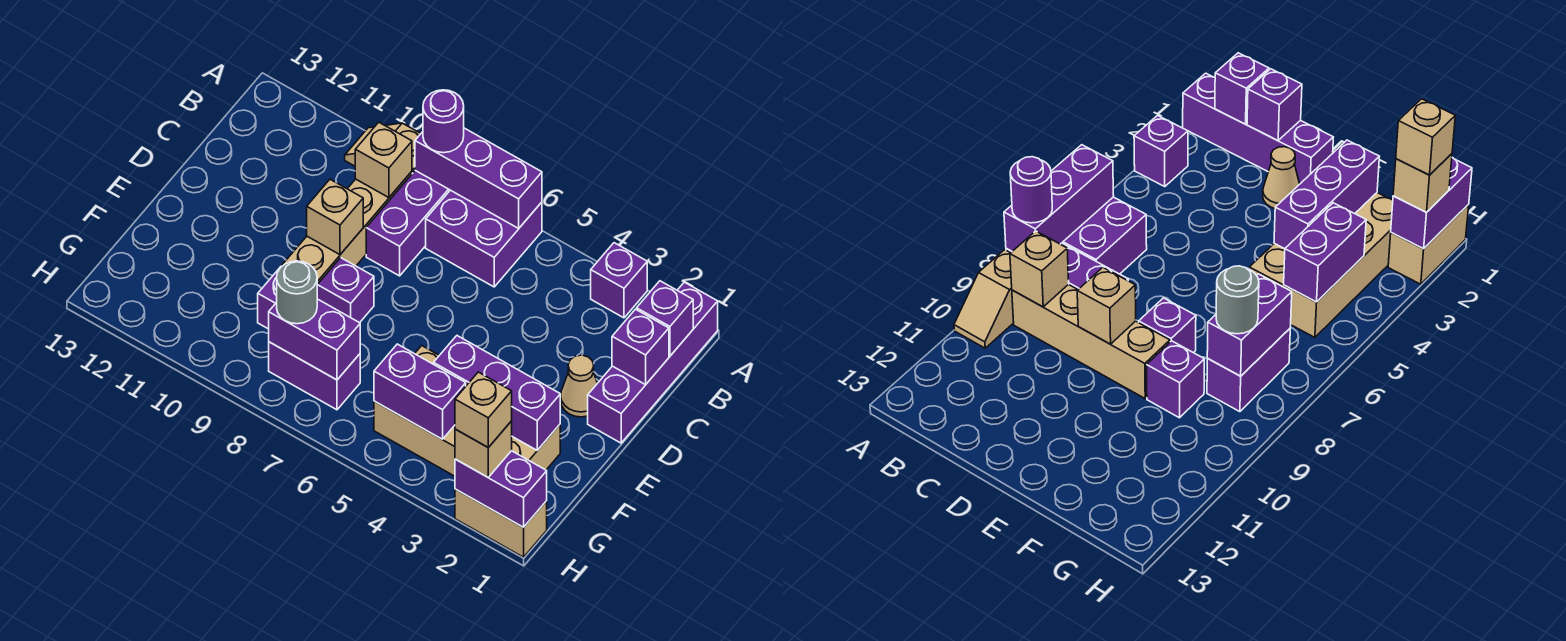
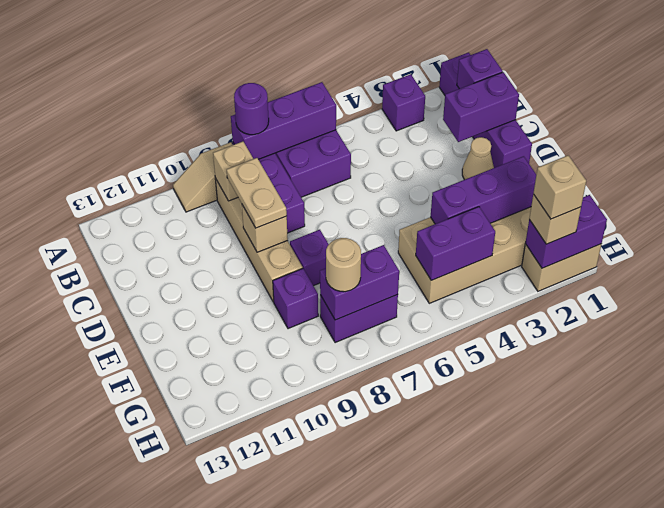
purple brick C1 level 2 -> purple brick C1:C2 level 2
none -> tan plate C9:D9 level 3
grey round brick G8 level 3 -> tan round brick G8 level 3

